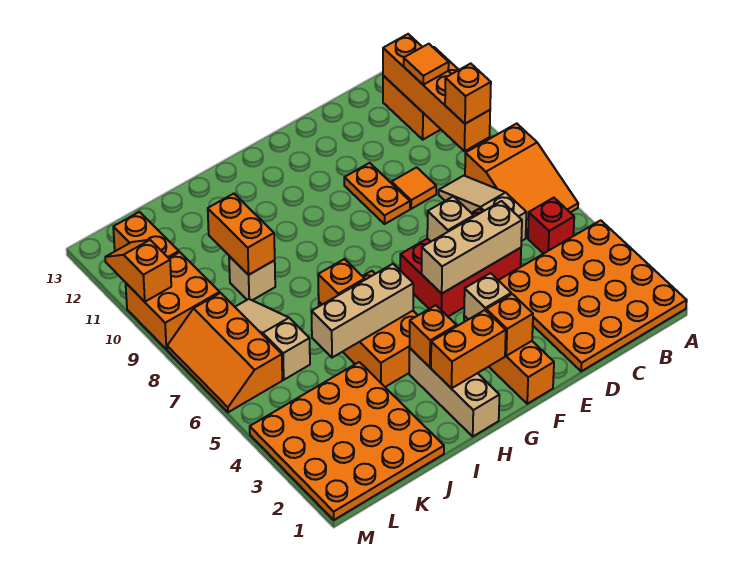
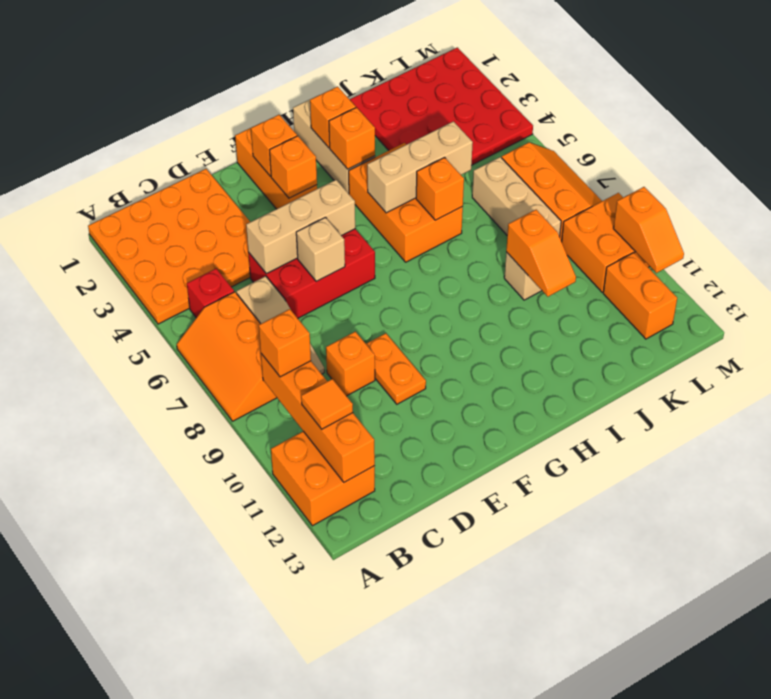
orange slope A6:B8 level 1 top 8 -> orange slope A6:B8 level 1 top B
orange tile D9 level 1 -> orange brick D9 level 1
tan brick F3 level 2 -> orange brick F3 level 2
orange brick G2:H2 level 2 -> orange brick H2 level 2
orange plate J1:M4 level 1 -> red plate J1:M4 level 1
orange brick J9:J10 level 2 -> orange slope J9:J10 level 2 top 9
tan slope K6:K8 level 1 top 6 -> tan brick K6:K8 level 1

